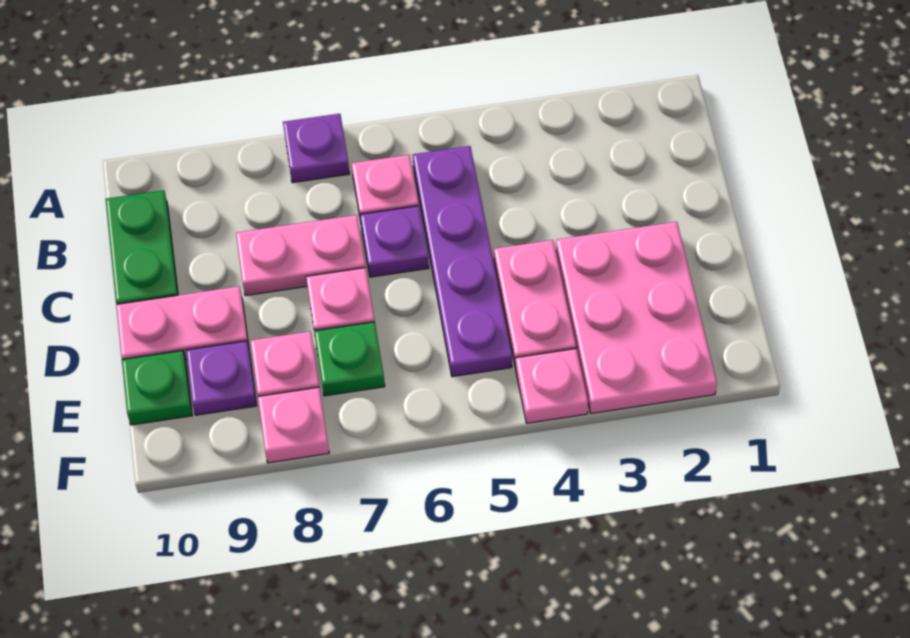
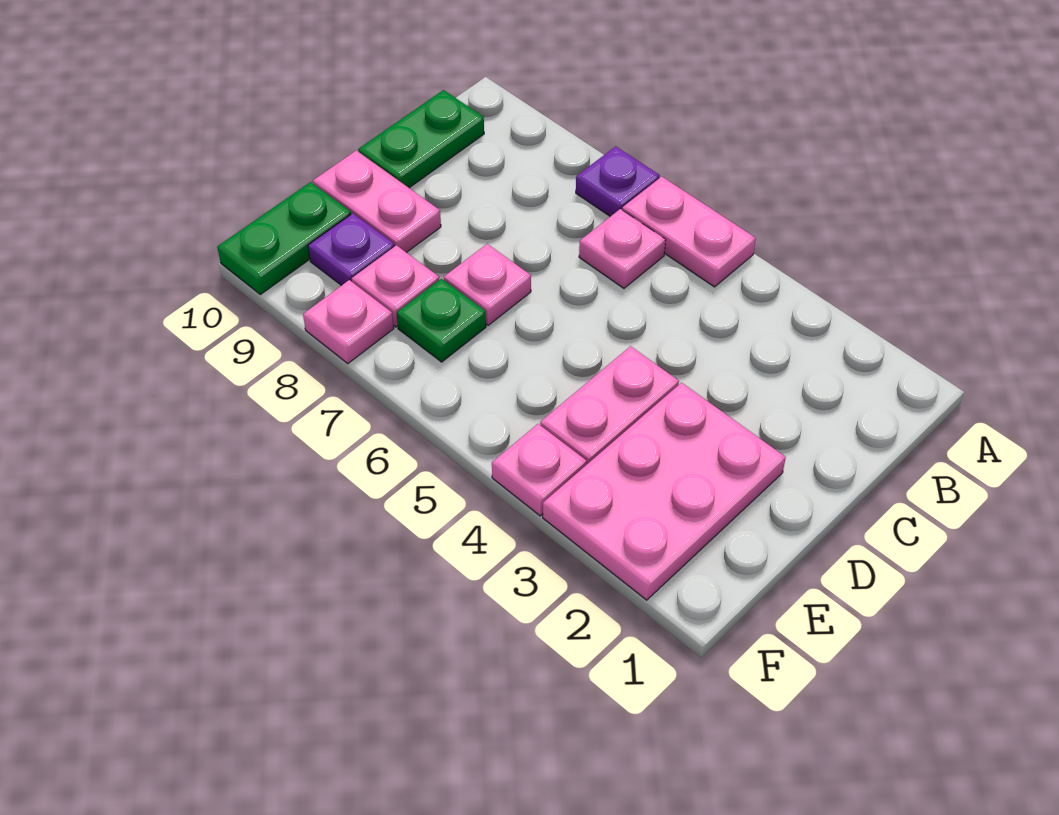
purple plate B5:E5 level 1 -> none
purple plate C6 level 1 -> none
pink plate C7:C8 level 1 -> pink plate A5:A6 level 1
green plate E10 level 1 -> green plate E10:F10 level 1

